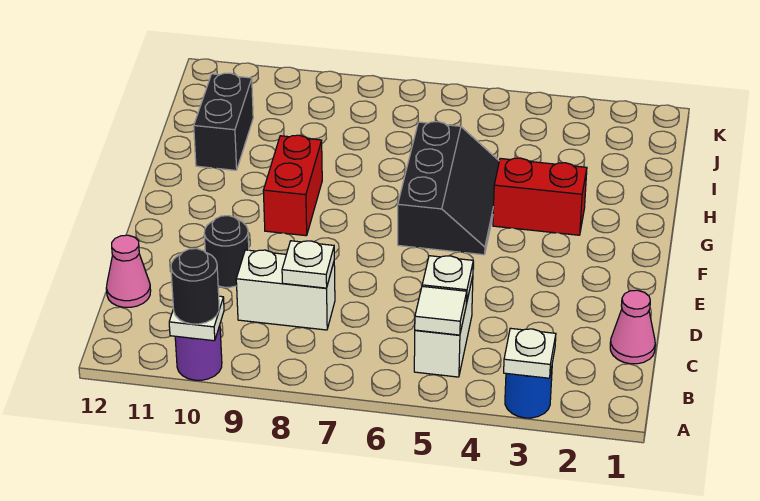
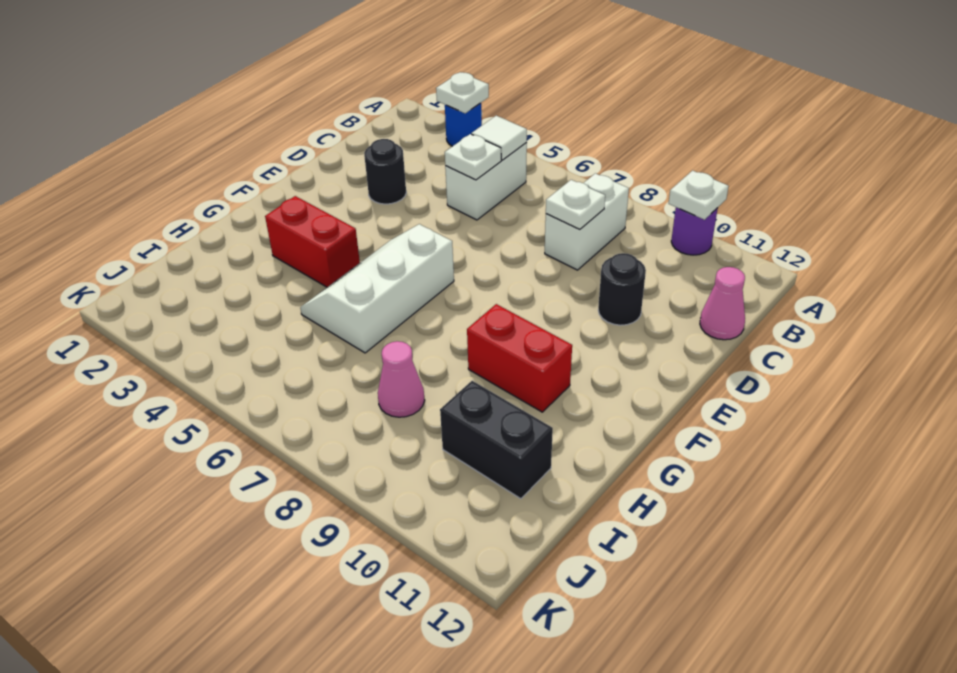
black round brick A10 level 3 -> black round brick D3 level 1
pink cone C1 level 1 -> pink cone I8 level 1
white brick C8:C9 level 1 -> white brick B8:C8 level 1
black slope F5:H6 level 1 top 6 -> white slope F5:H6 level 1 top 6
red brick F9:G9 level 1 -> red brick G9:G10 level 1
black brick H11:I11 level 1 -> black brick I10:I11 level 1

